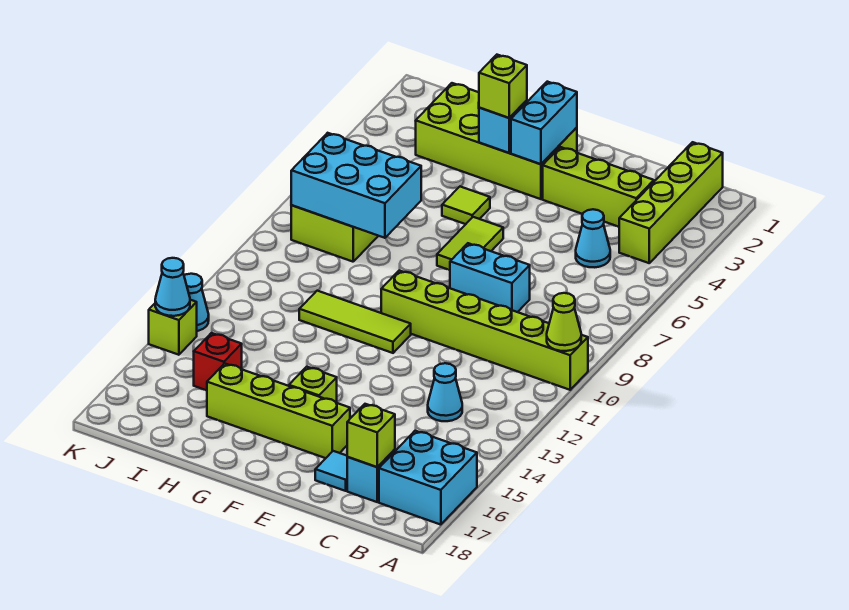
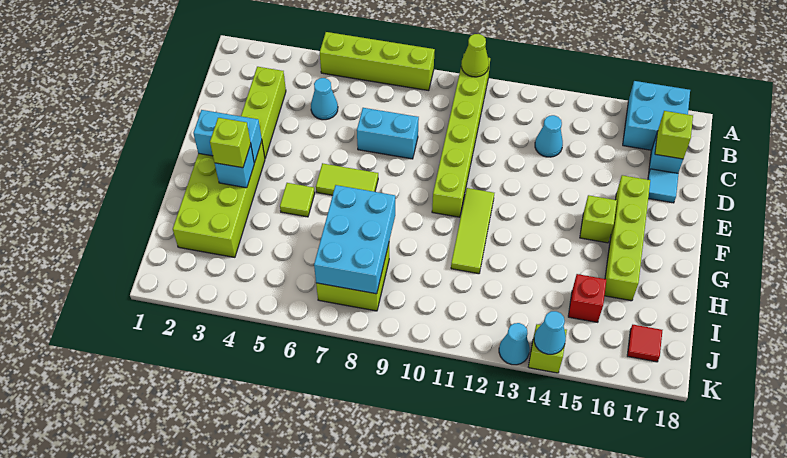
lime brick B1:B4 level 1 -> lime brick A5:A8 level 1
cyan brick D8:E8 level 1 -> cyan brick D7:D8 level 1
none -> red tile J17 level 1

